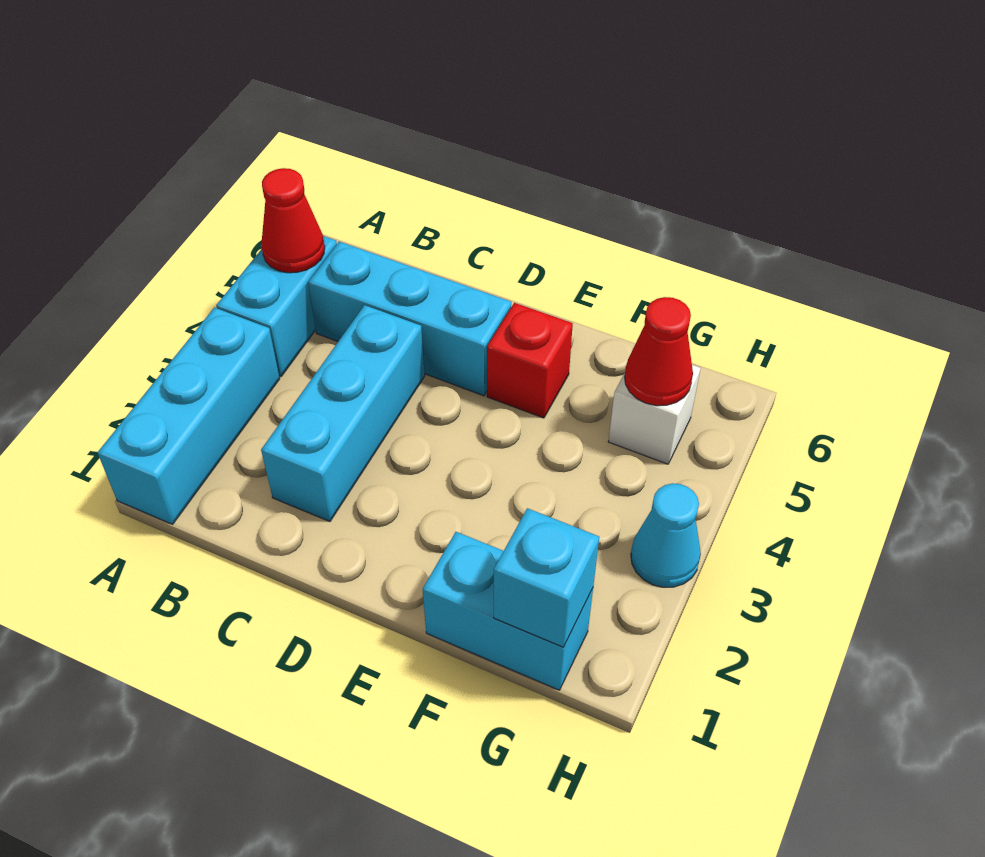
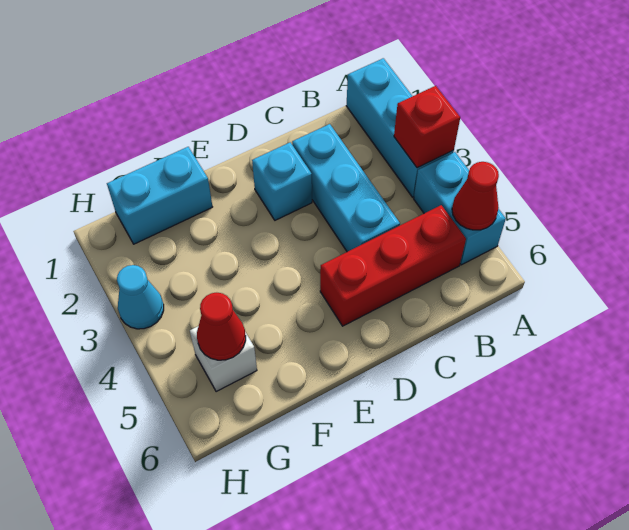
cyan brick B5:D5 level 1 -> red brick B5:D5 level 1
red brick E5 level 1 -> red brick A3 level 2
cyan brick G1 level 2 -> cyan brick D2 level 1

